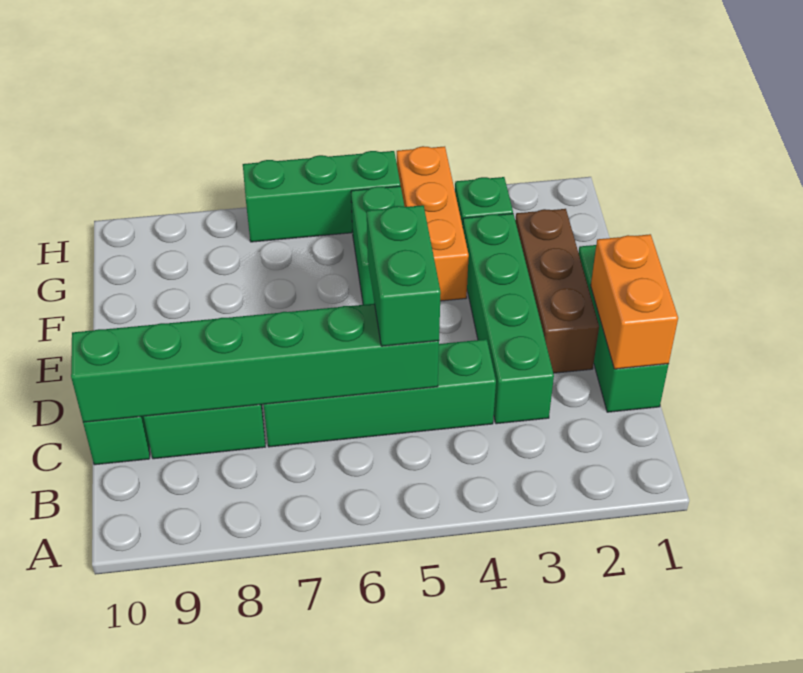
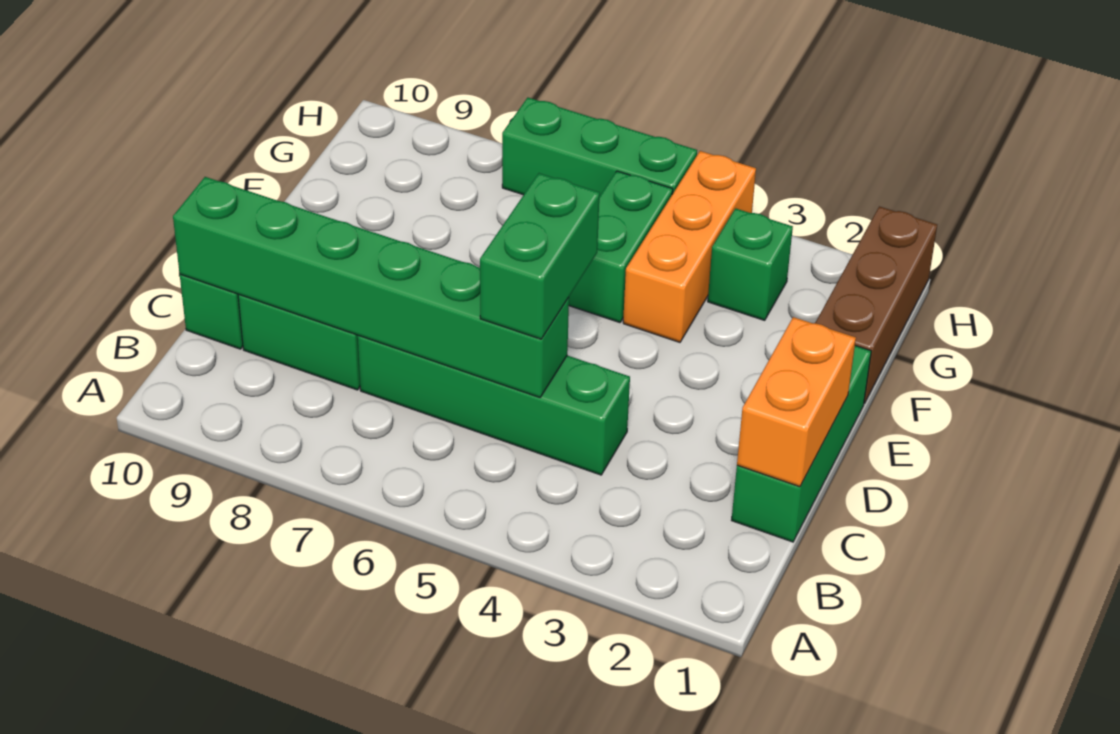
green brick C3:F3 level 1 -> none
brown brick D2:F2 level 1 -> brown brick F1:H1 level 1

